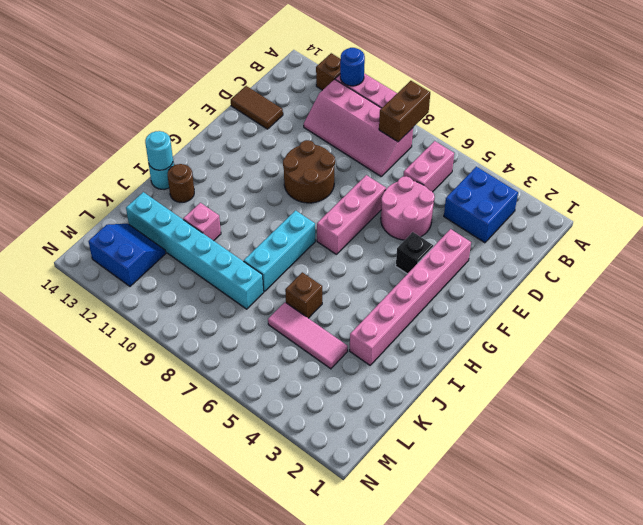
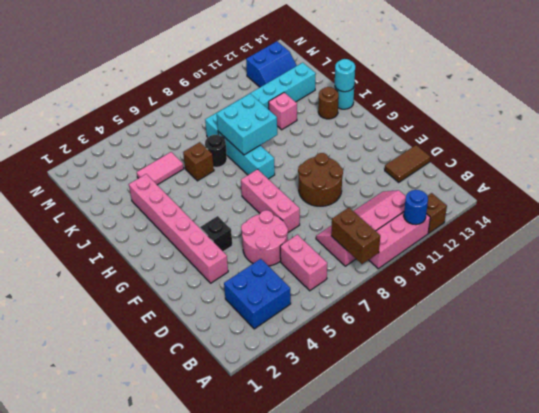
none -> cyan brick I8:J9 level 2
none -> black round brick J7 level 1
pink tile K4:K6 level 1 -> pink tile K4:K5 level 1

